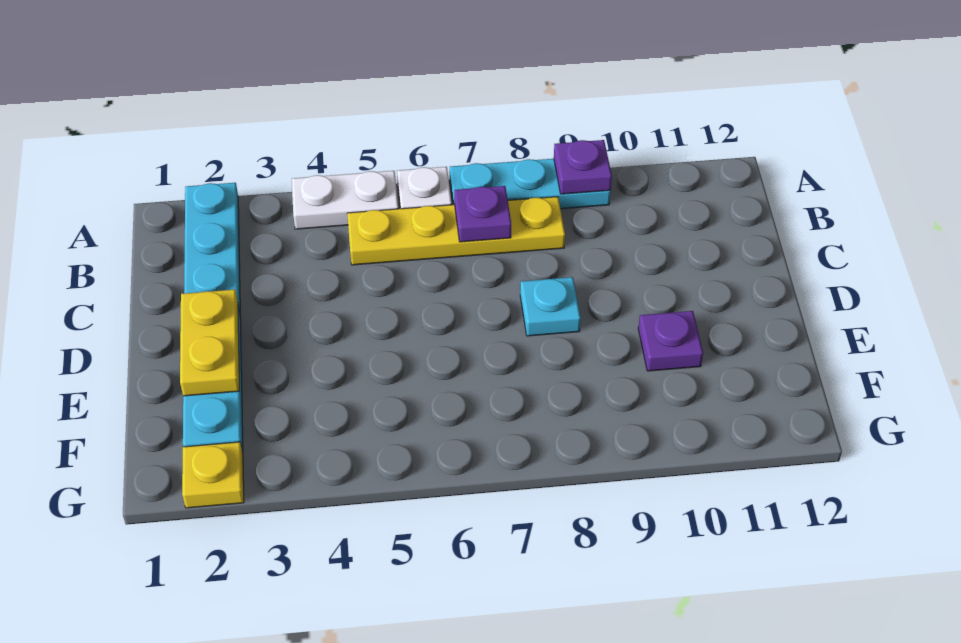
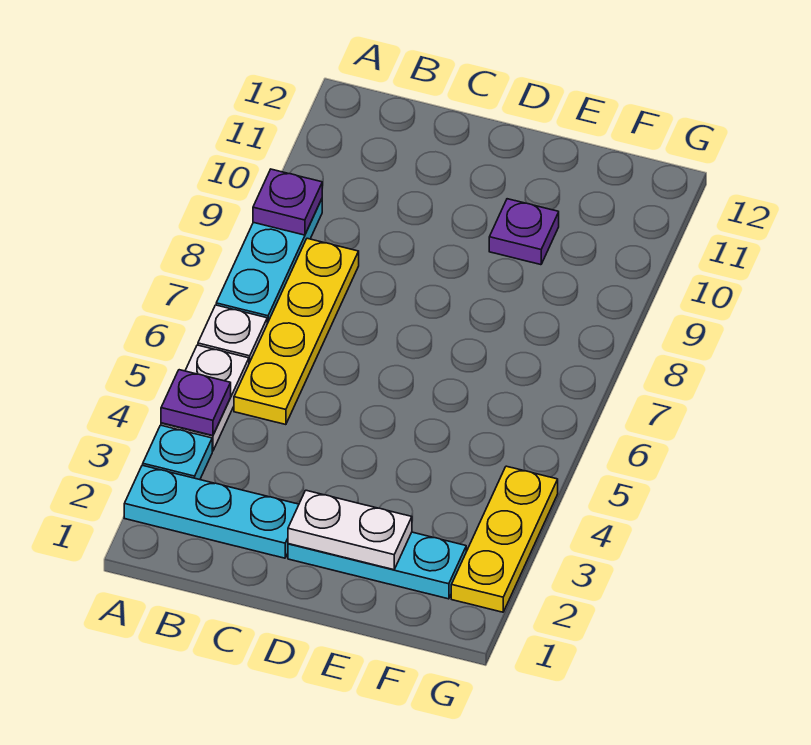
purple plate B7 level 2 -> purple plate A4 level 2
yellow plate D2:E2 level 2 -> white plate D2:E2 level 2
cyan plate D8 level 1 -> cyan plate A3 level 1
yellow plate G2 level 1 -> yellow plate G2:G4 level 1

